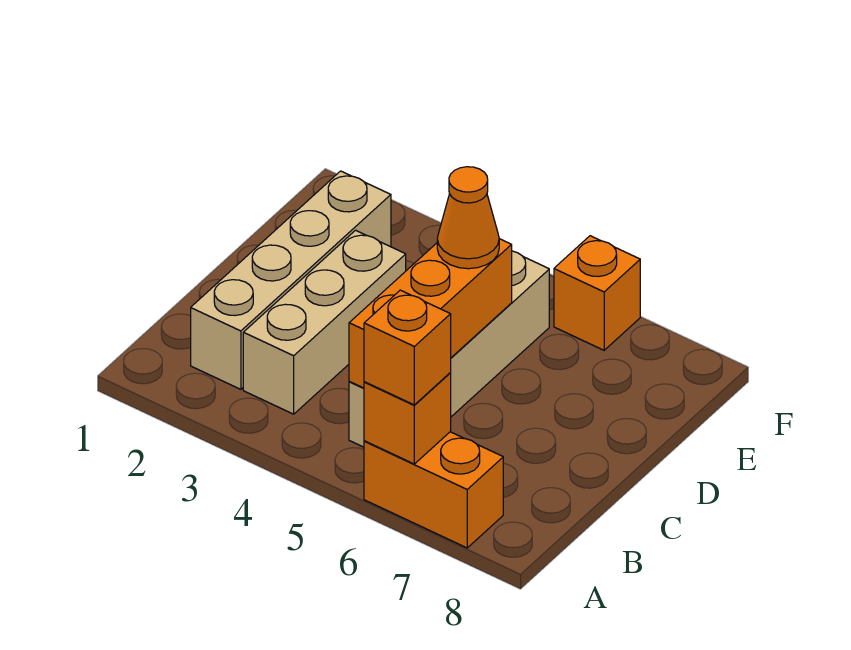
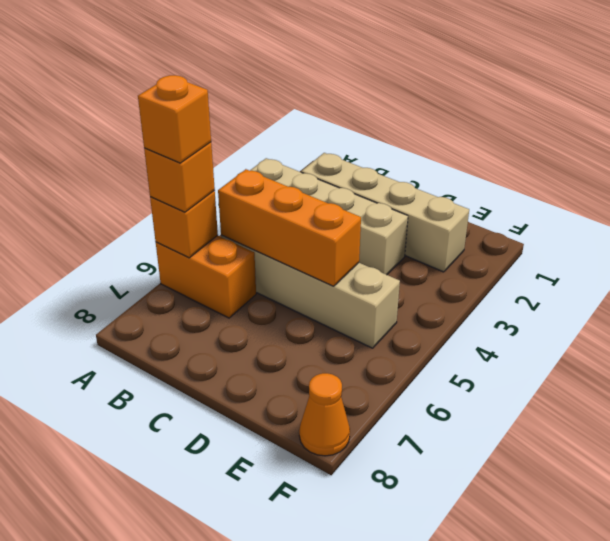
orange brick A6:A7 level 1 -> orange brick A6:B6 level 1
tan brick B3:D3 level 1 -> tan brick A3:D3 level 1
orange cone D5 level 3 -> orange cone F8 level 1
orange brick F6 level 1 -> orange brick A6 level 4

